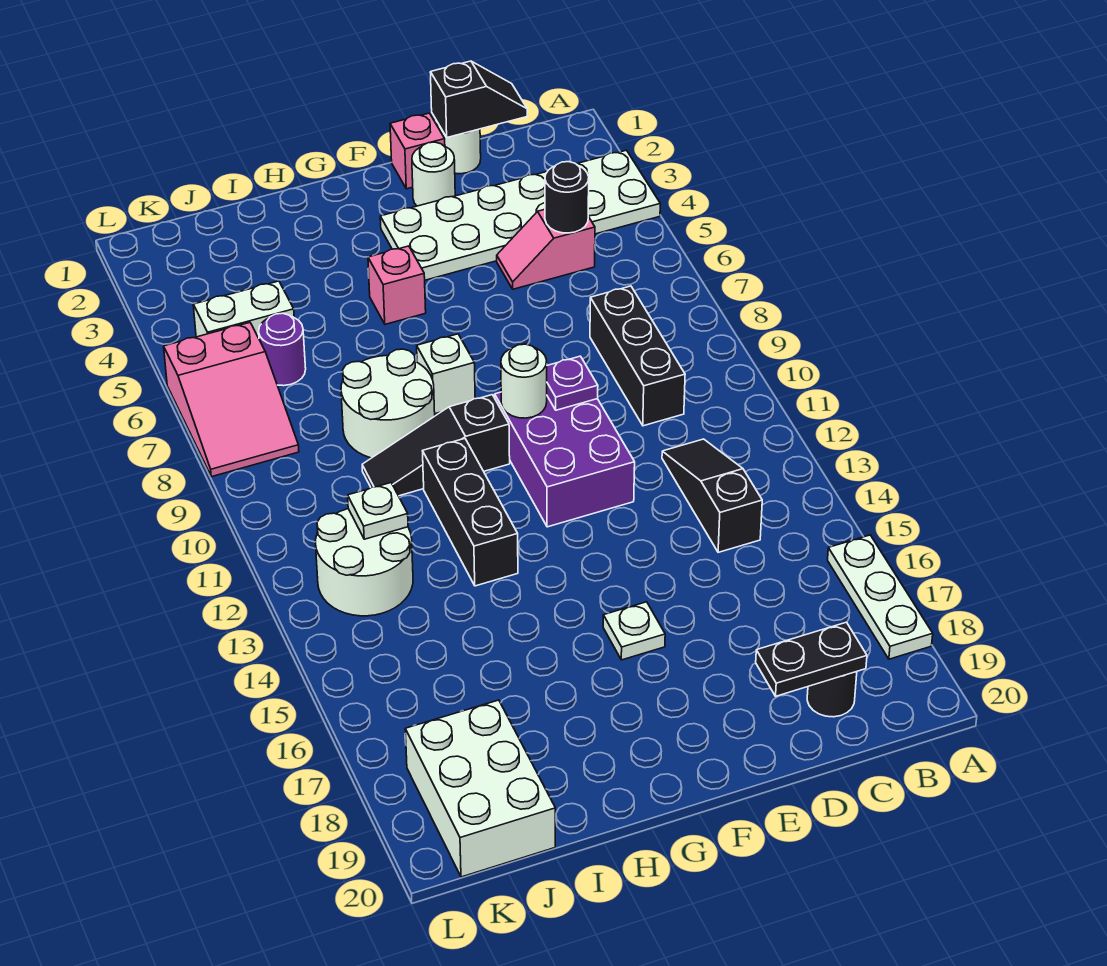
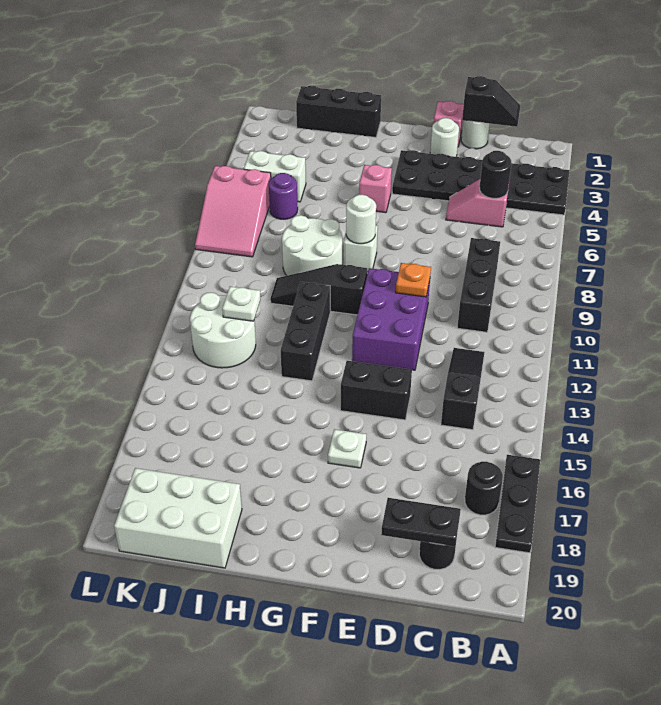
white plate A3:F4 level 1 -> black plate A3:F4 level 1
white plate A16:A18 level 1 -> black plate A16:A18 level 1
none -> black round brick B17 level 1
purple plate E10 level 2 -> orange plate E10 level 2
none -> black brick E14:F14 level 1
white round brick F10 level 2 -> white round brick G8 level 2
none -> black brick H1:J1 level 1
white brick J18:K20 level 1 -> white brick I19:K20 level 1

